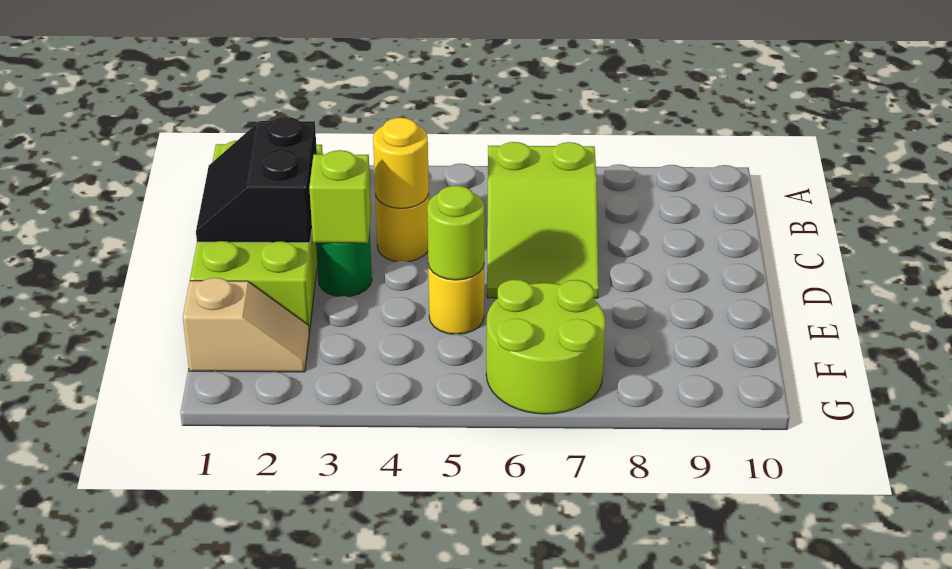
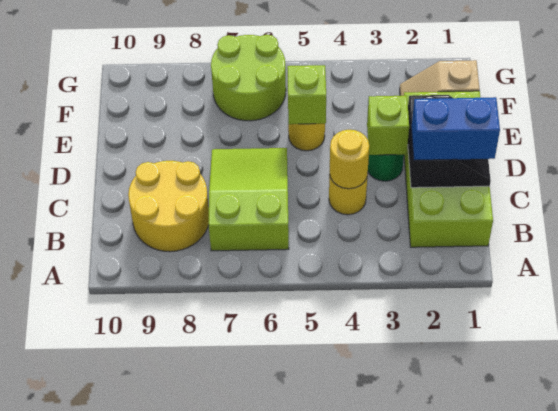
none -> yellow round brick B8:C9 level 1
none -> blue brick C1:C2 level 3
lime round brick E5 level 2 -> lime brick E5 level 2

